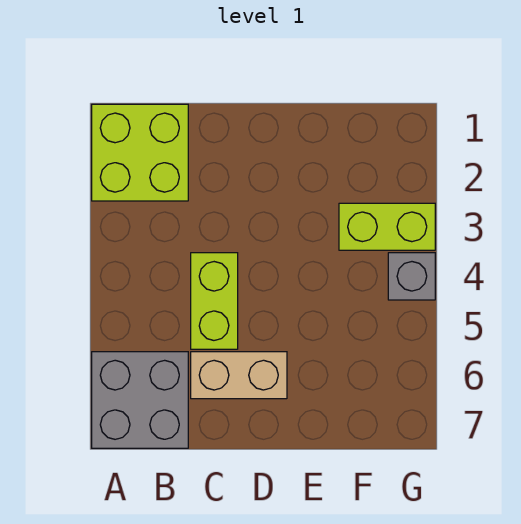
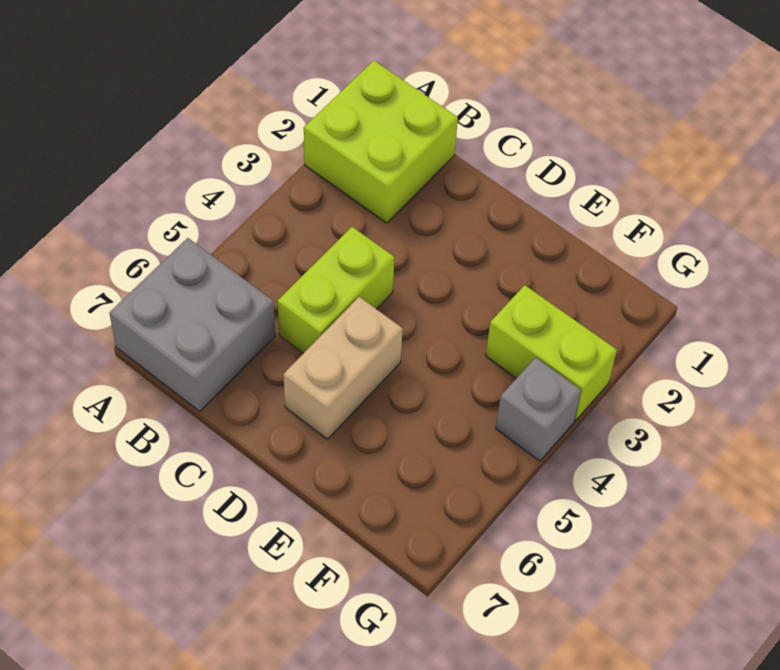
tan brick C6:D6 level 1 -> tan brick D5:D6 level 1

